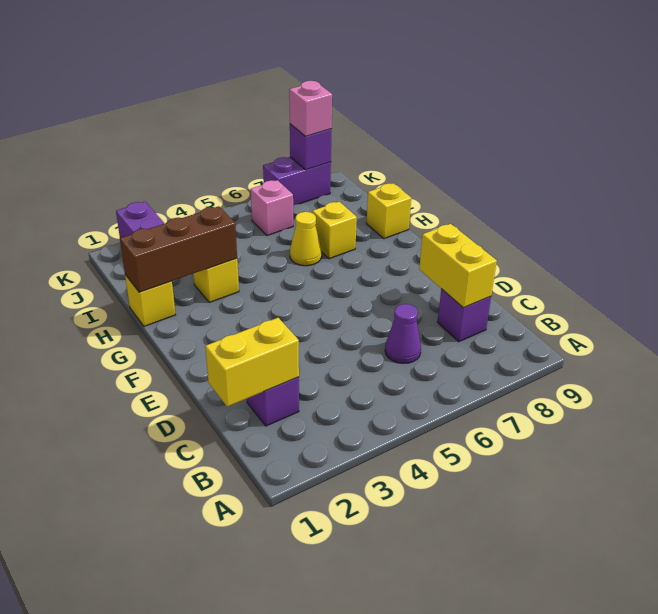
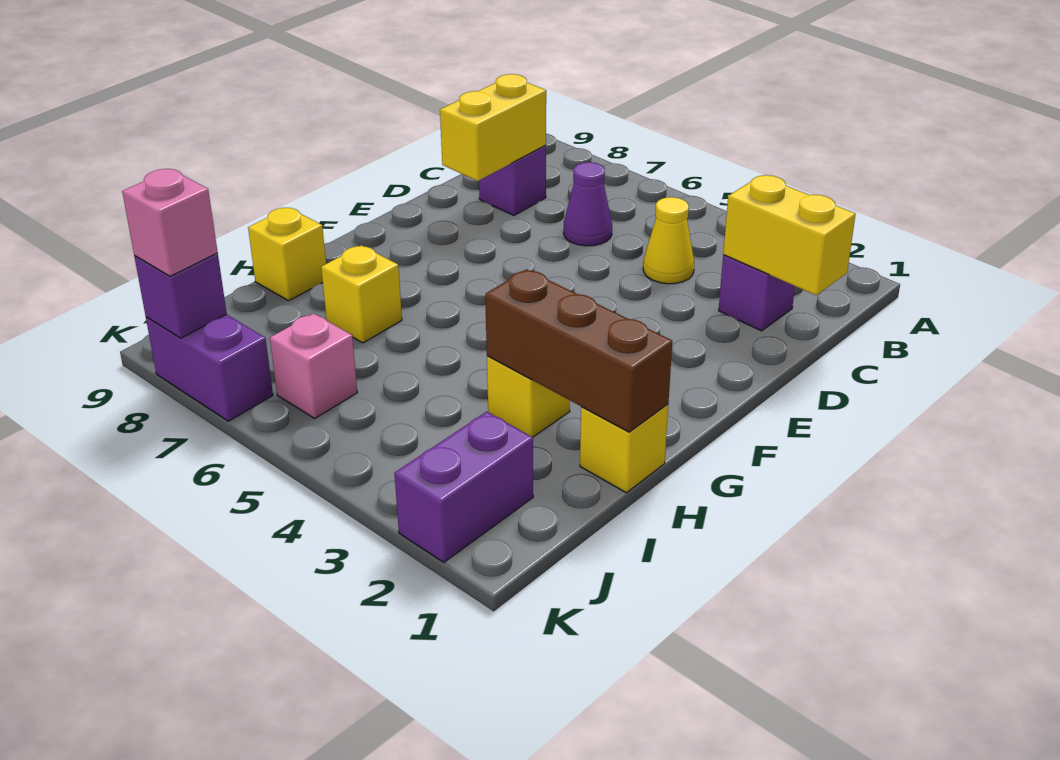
yellow cone H6 level 1 -> yellow cone C4 level 1

